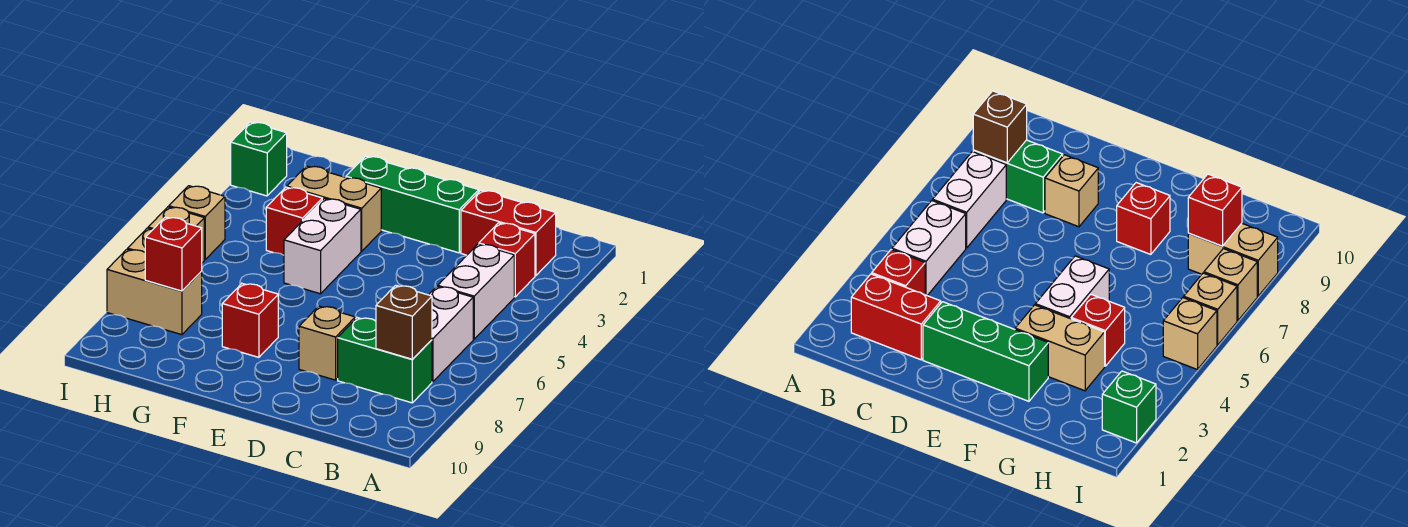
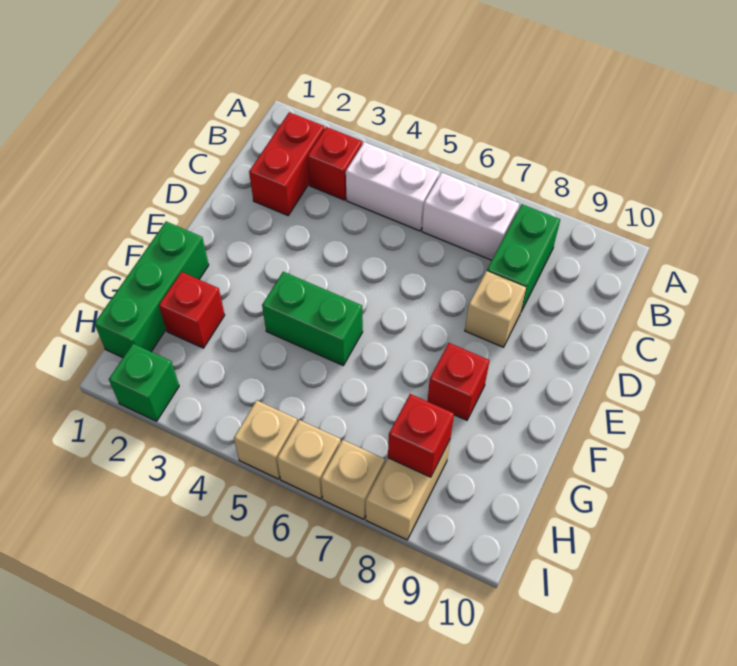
brown brick B8 level 2 -> none
green brick D2:F2 level 1 -> green brick F1:H1 level 1
tan brick F3:G3 level 1 -> none
white brick F4:F5 level 1 -> green brick F4:F5 level 1
red brick G4 level 1 -> red brick G2 level 1

